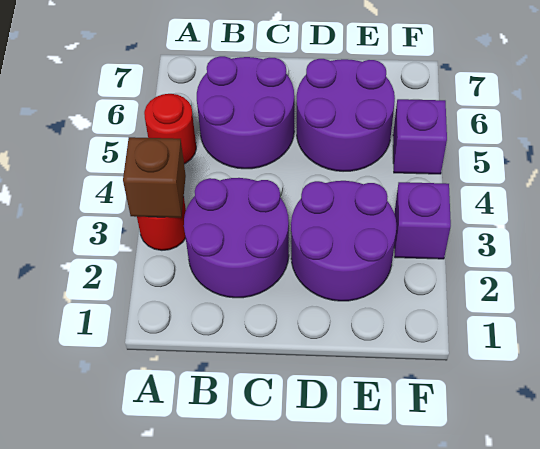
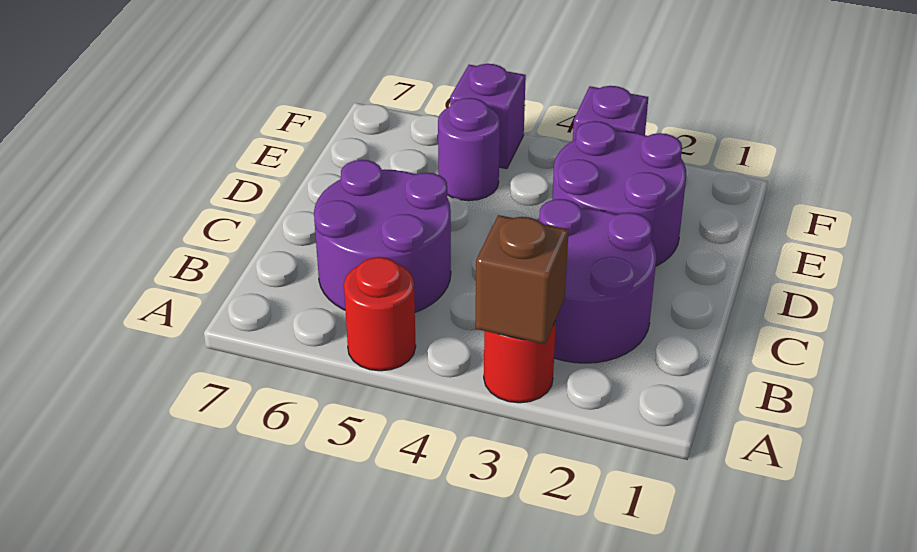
purple round brick D5:E6 level 1 -> purple round brick E5 level 1

